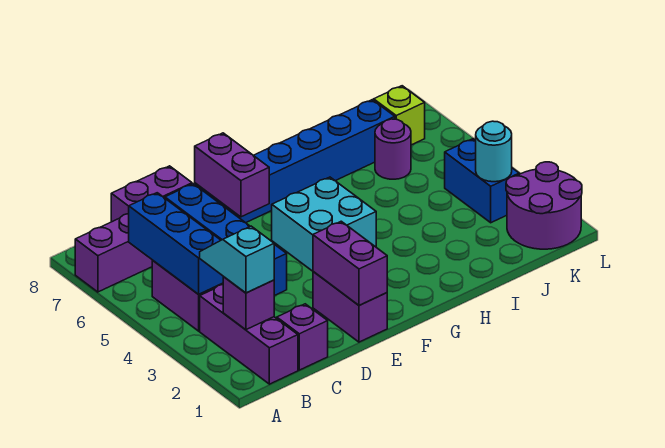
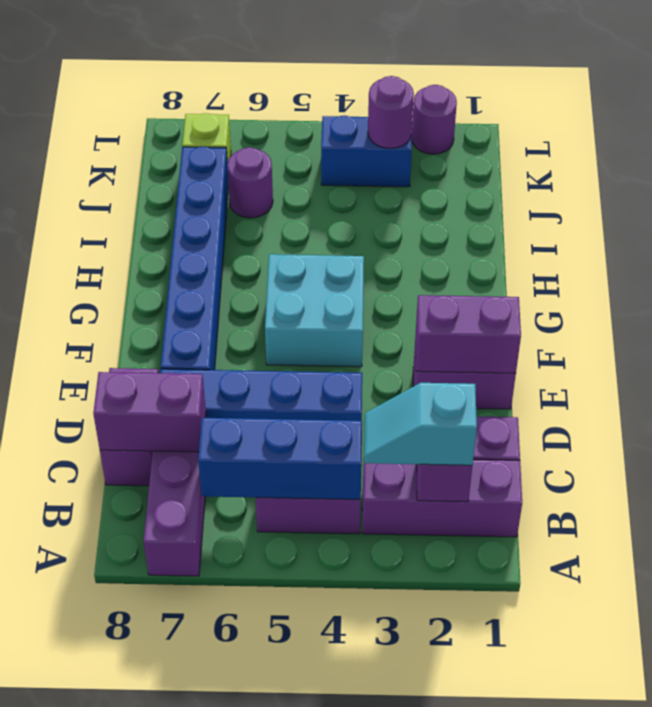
purple brick E6:E7 level 2 -> purple brick C7:C8 level 2
purple round brick K1:L2 level 1 -> purple round brick L2 level 1
cyan round brick K3 level 2 -> purple round brick K3 level 2

